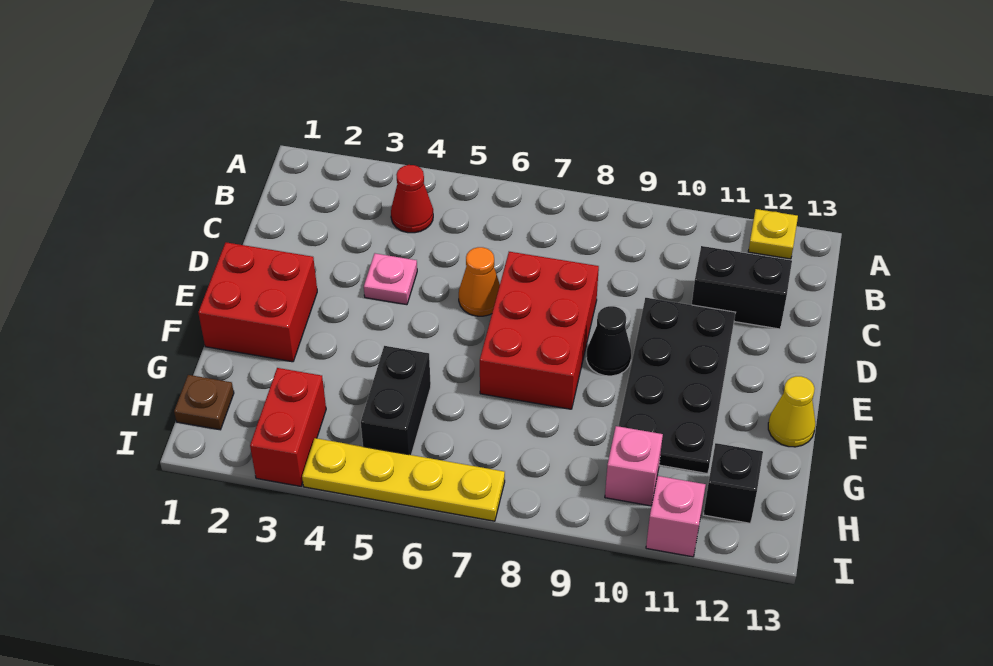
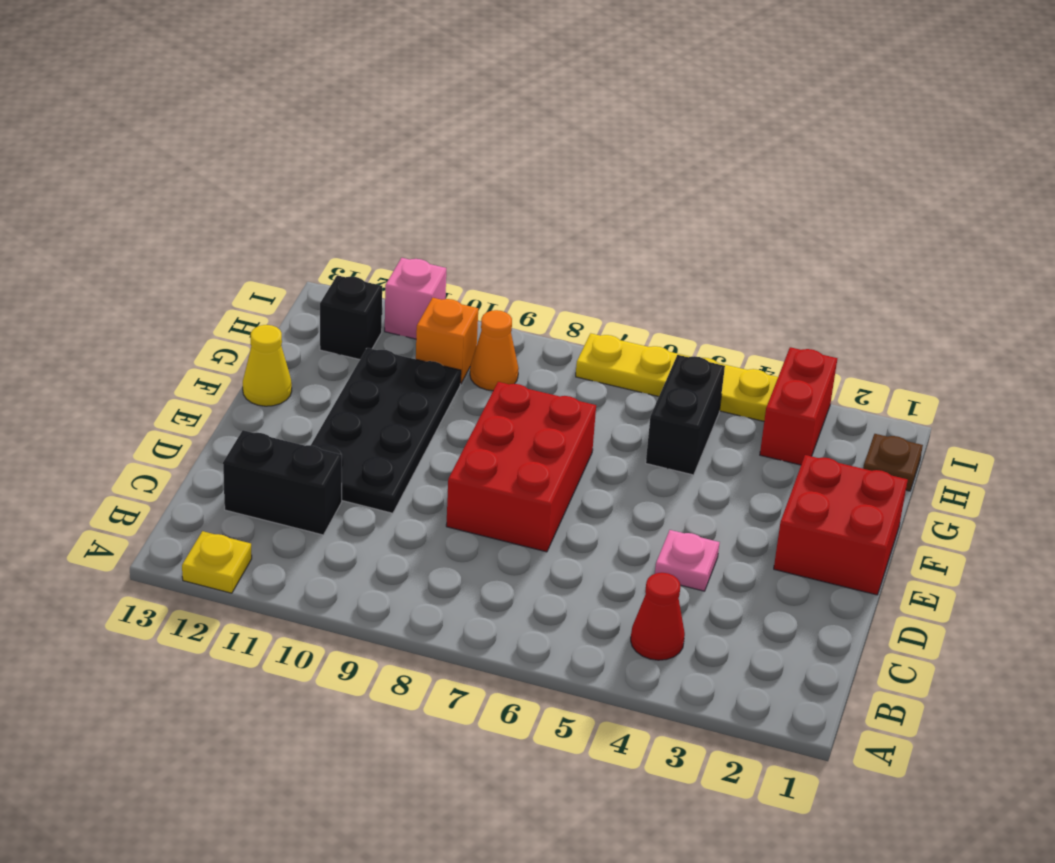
orange cone D6 level 1 -> orange cone H9 level 1
black cone E9 level 1 -> none
pink brick H10 level 1 -> orange brick H10 level 1

